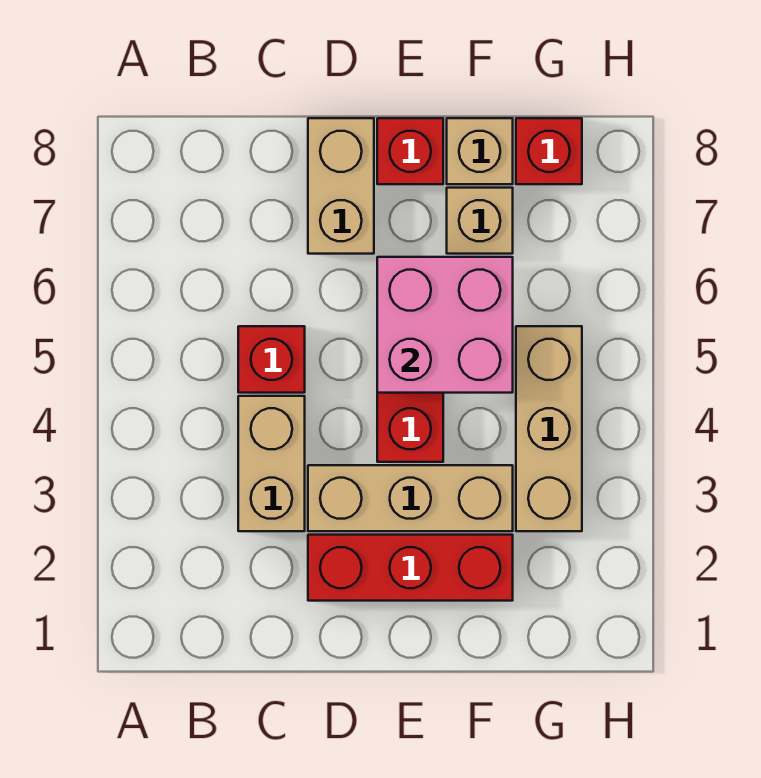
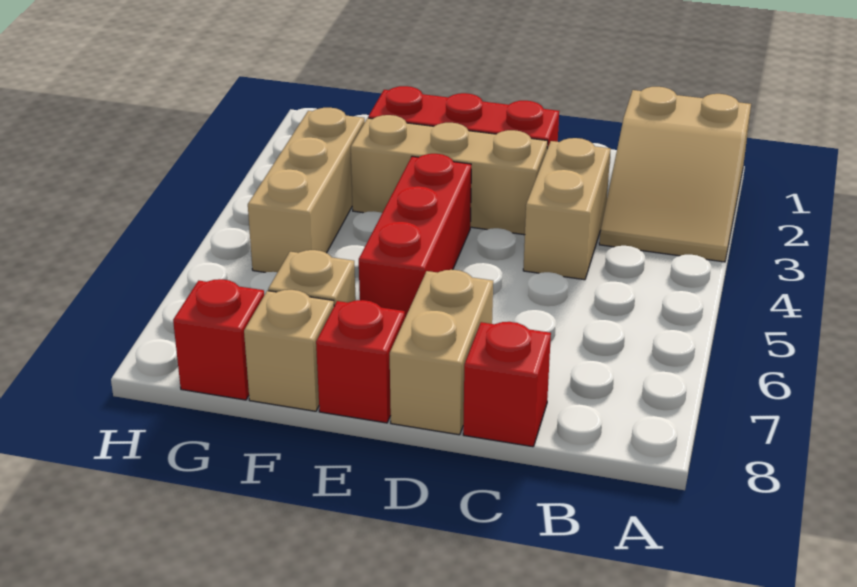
none -> tan slope A1:B3 level 1 top 1
red brick C5 level 1 -> red brick C8 level 1
pink brick E5:F6 level 2 -> none

